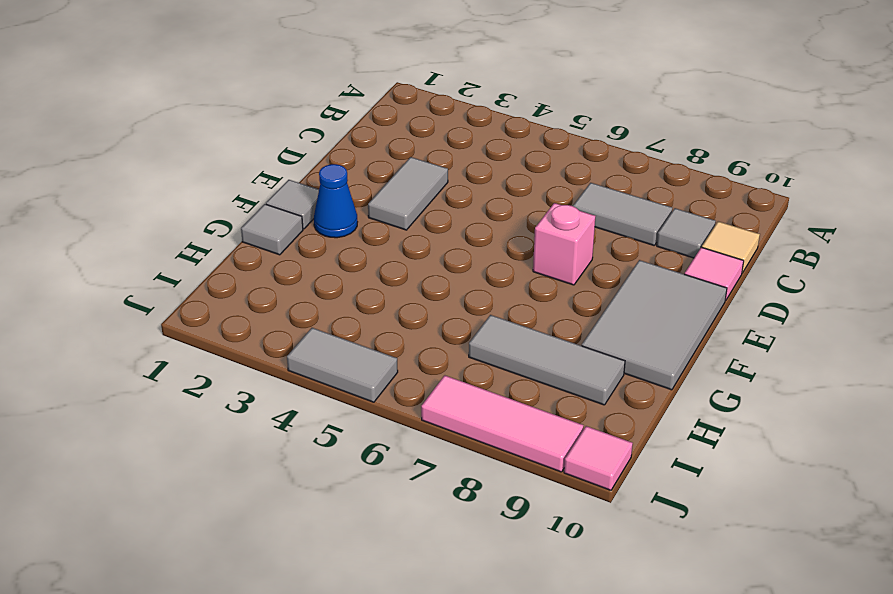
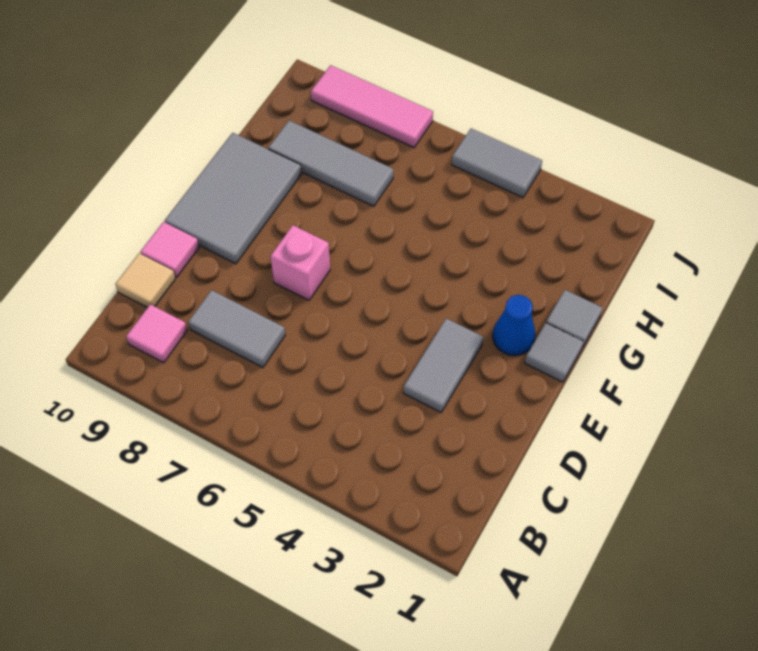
grey tile C9 level 1 -> none
pink tile J10 level 1 -> pink tile B9 level 1

